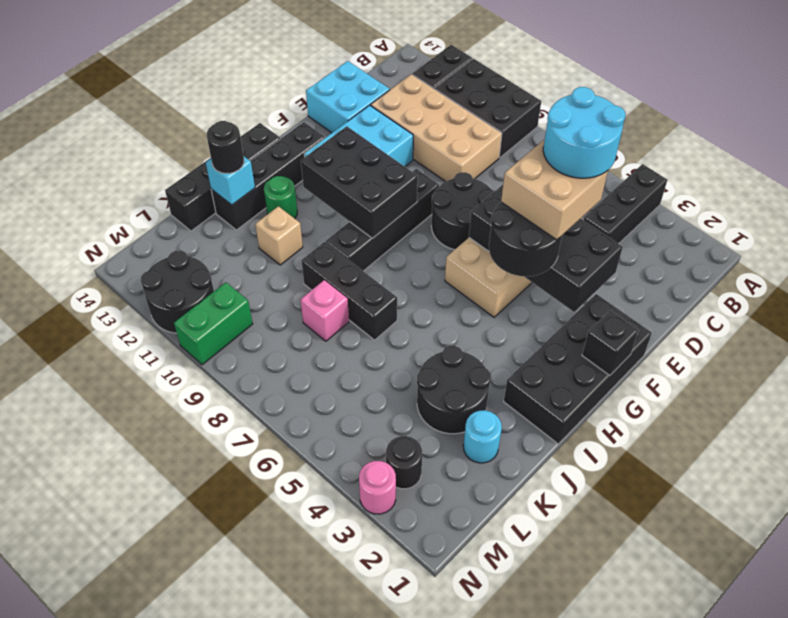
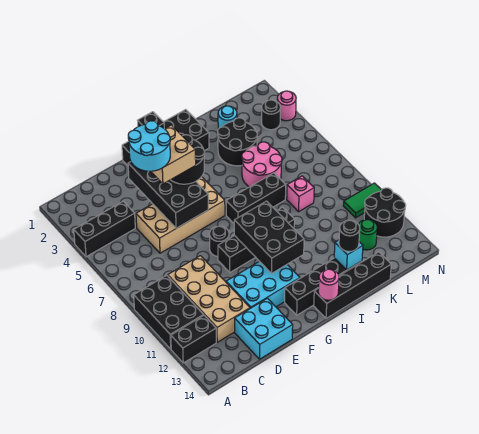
black round brick E7:F8 level 1 -> black round brick F8 level 1
none -> pink round brick H14 level 2
green round brick I12 level 1 -> green round brick L12 level 1
none -> pink round brick J5:K6 level 1
black brick J7:J9 level 1 -> black brick H7:J7 level 1
tan brick J11 level 1 -> none
green brick M10:N10 level 1 -> green tile M10:N10 level 1

